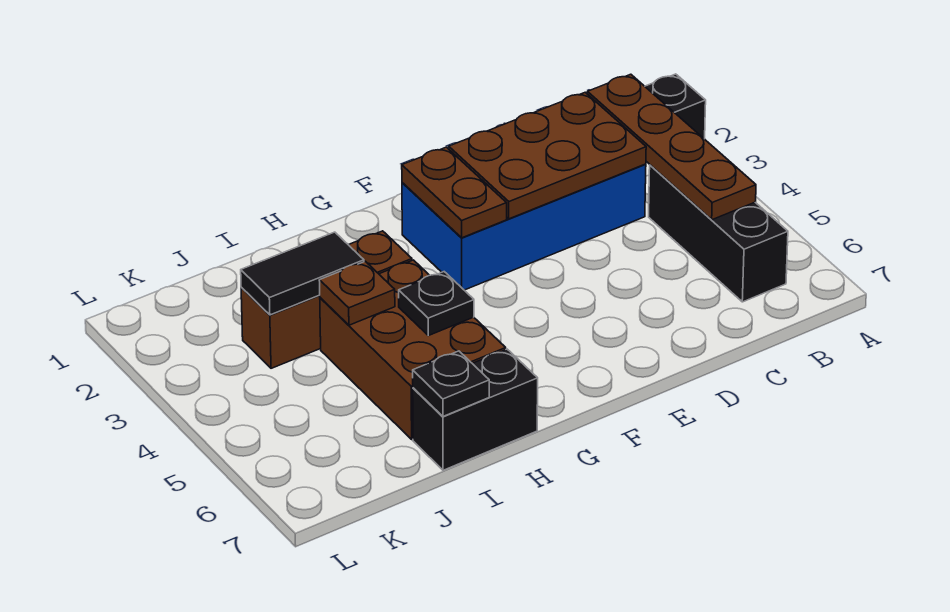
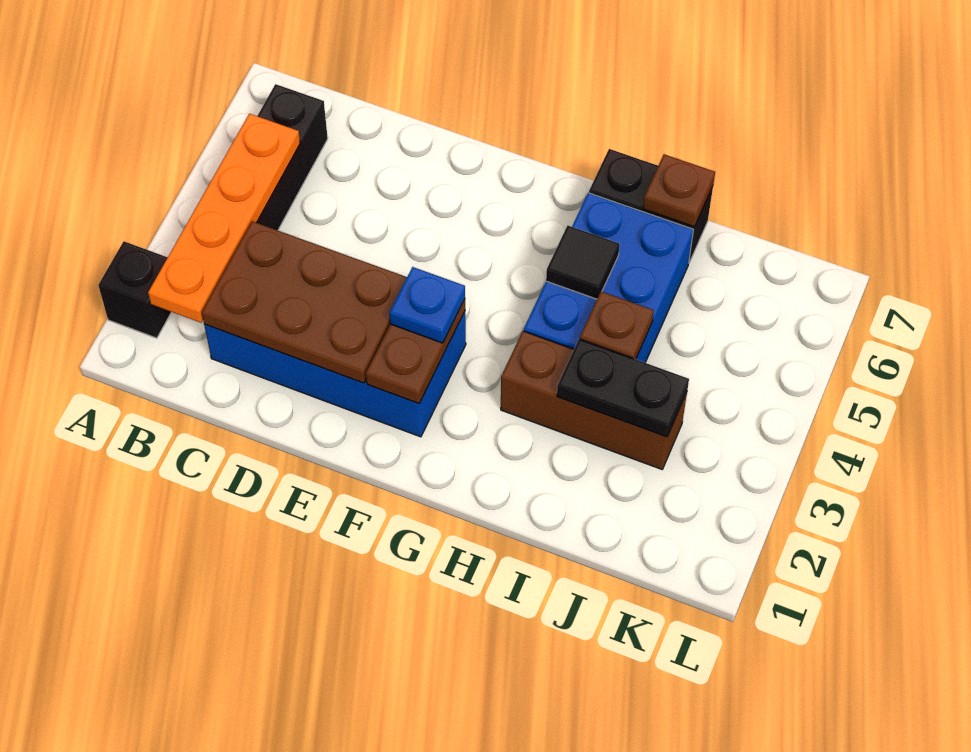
brown plate B2:B5 level 2 -> orange plate B2:B5 level 2
none -> blue plate F3 level 3
brown brick H4:I6 level 1 -> blue brick H4:I6 level 1
black plate H5 level 2 -> black tile H5 level 2
black tile I3:J3 level 2 -> black plate I3:J3 level 2
black plate I7 level 2 -> brown plate I7 level 2

